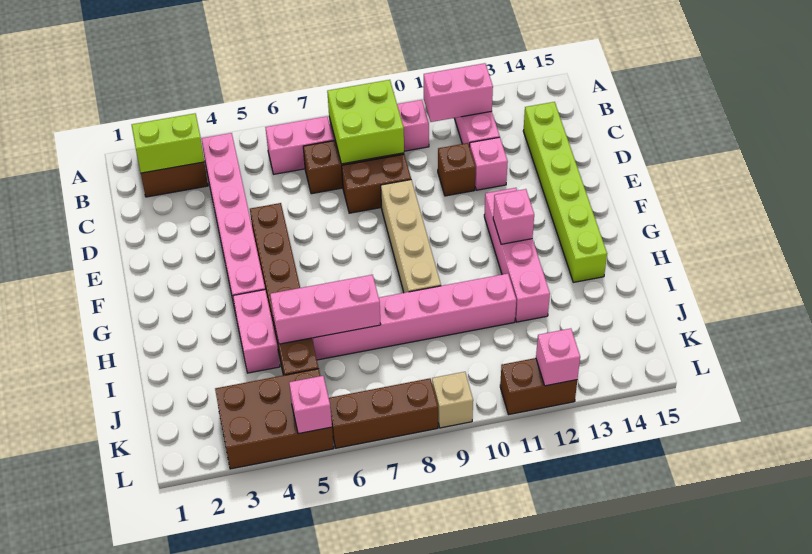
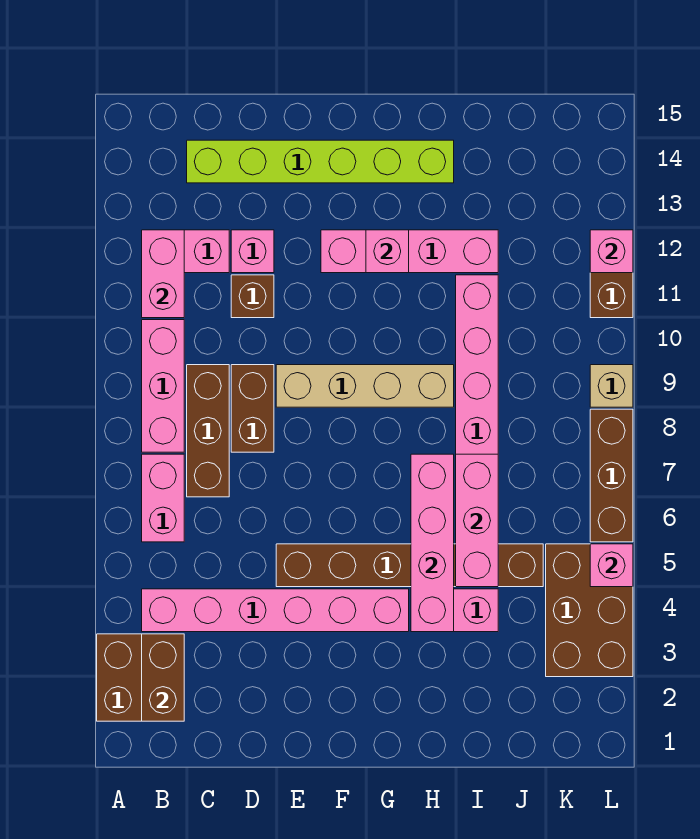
lime brick B2:B3 level 2 -> brown brick B2:B3 level 2
lime brick B8:C9 level 2 -> none
none -> pink brick H4:H7 level 2

